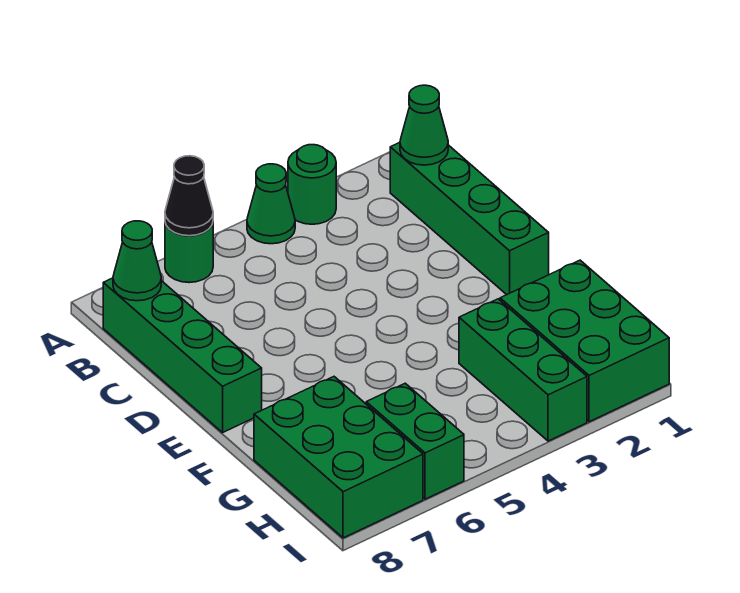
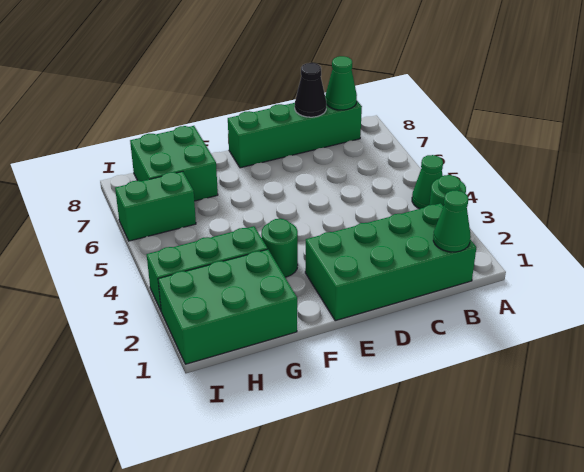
green round brick A6 level 1 -> green round brick F3 level 1
black cone A6 level 2 -> black cone C8 level 2
green brick B1:E1 level 1 -> green brick B1:E2 level 1
green brick G7:I8 level 1 -> green brick G7:H8 level 1

